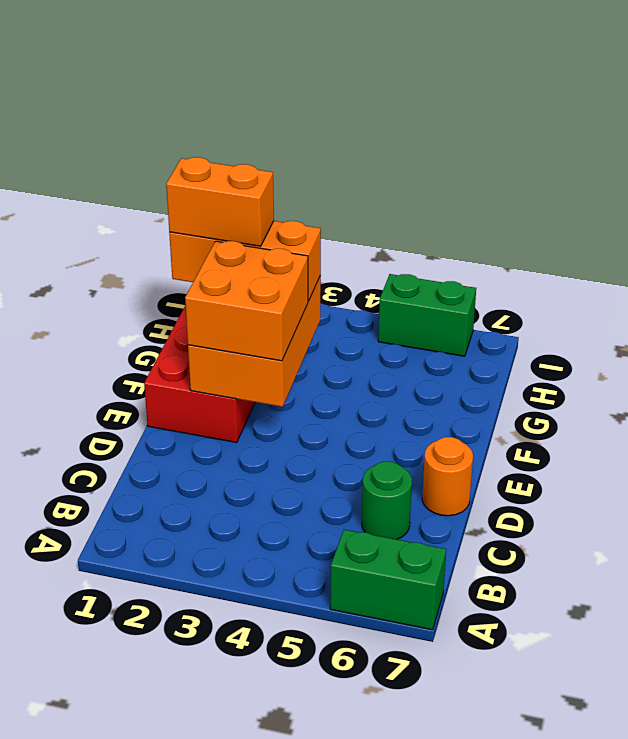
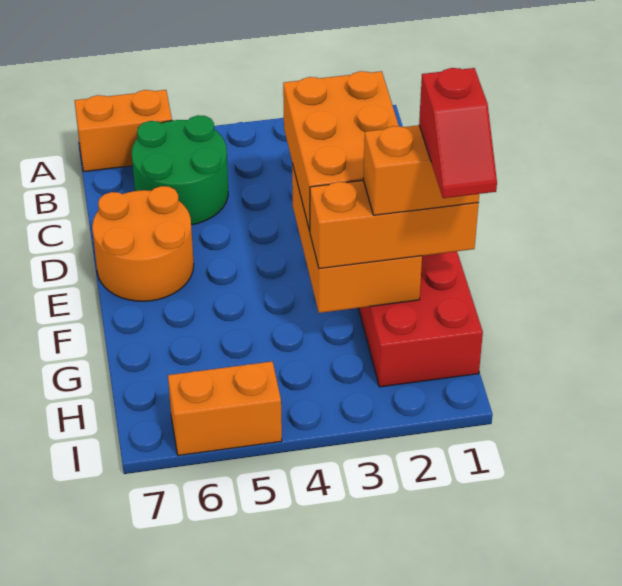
green brick A6:A7 level 1 -> orange brick A6:A7 level 1
green round brick C6 level 1 -> green round brick B5:C6 level 1
orange round brick D7 level 1 -> orange round brick D6:E7 level 1
orange brick E2:F3 level 3 -> orange brick D2:F3 level 3
none -> red slope G1:H1 level 5 top G
green brick I5:I6 level 1 -> orange brick I5:I6 level 1

